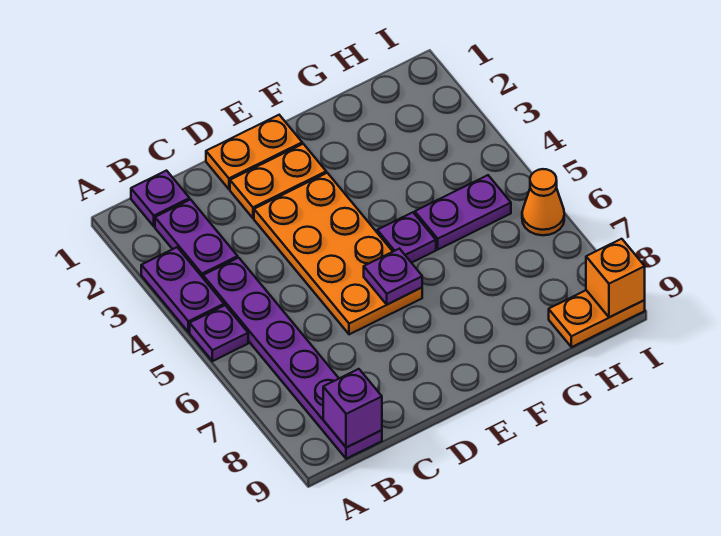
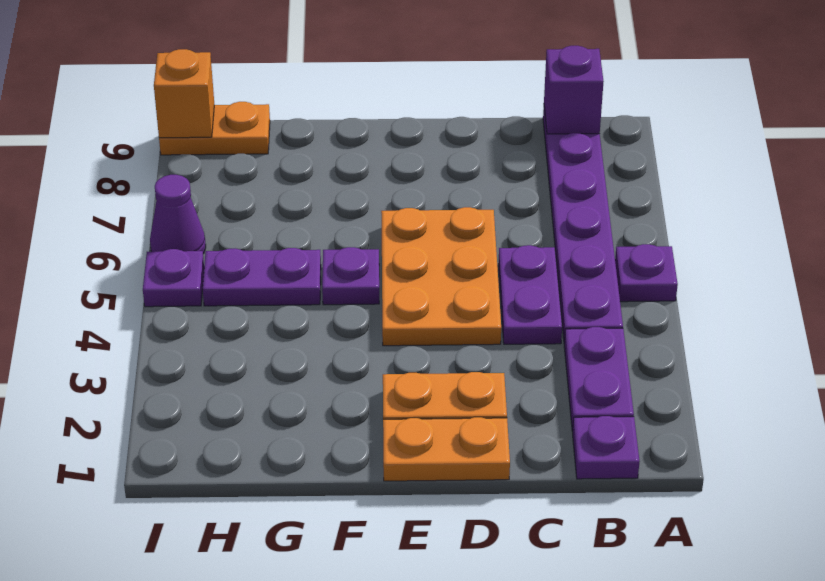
purple plate A3:A4 level 1 -> purple plate C4:C5 level 1
orange plate D3:E6 level 1 -> orange plate D4:E6 level 1
purple plate E6 level 2 -> purple plate I5 level 1
orange cone I6 level 1 -> purple cone I6 level 1

